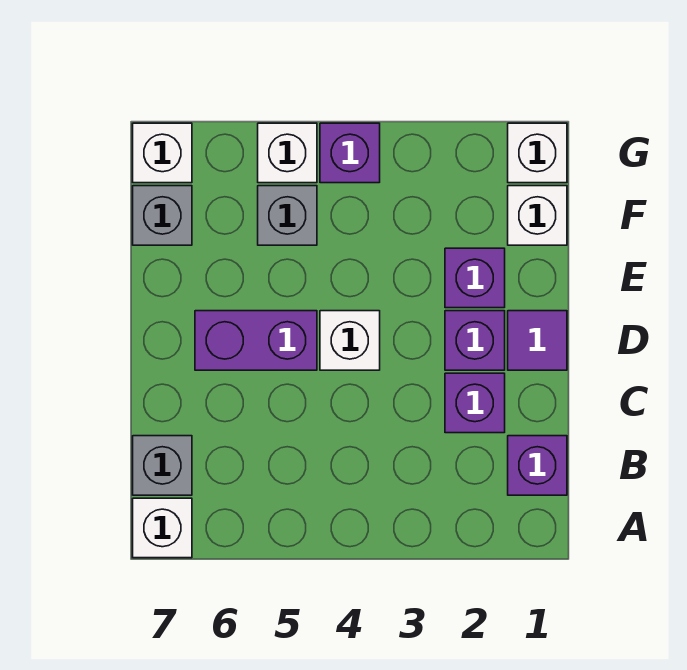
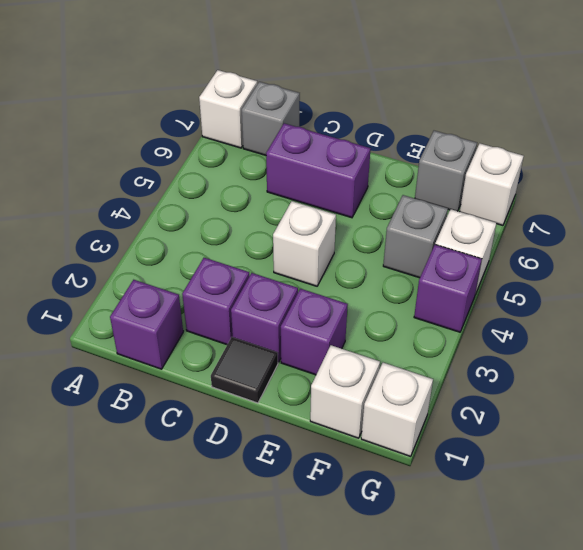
purple tile D1 level 1 -> black tile D1 level 1
purple brick D5:D6 level 1 -> purple brick C6:D6 level 1

